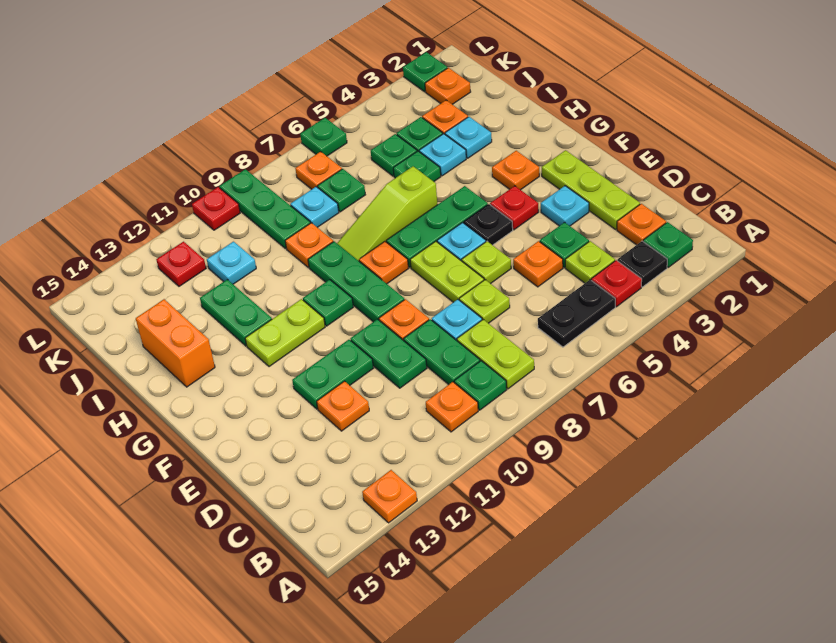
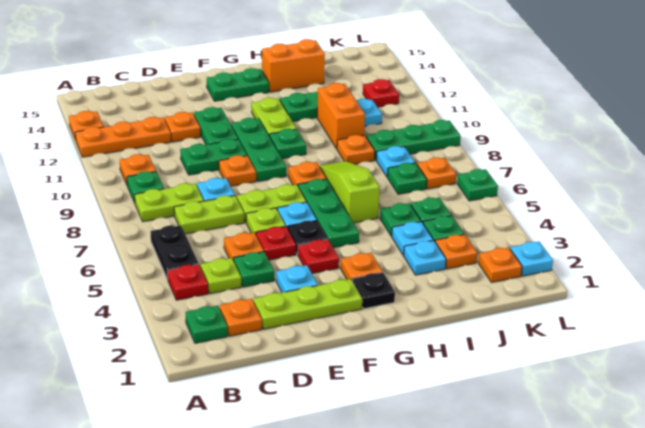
none -> orange plate A12:C12 level 1
black plate B3 level 1 -> black plate G2 level 1
green plate C9:D9 level 1 -> green plate F14:G14 level 1
lime plate D7 level 1 -> lime plate C7:D7 level 1
green plate F9:H9 level 1 -> green plate F9:F11 level 1
none -> orange brick I10:I11 level 1
green plate L2 level 1 -> cyan plate L2 level 1
red plate L10 level 1 -> red plate E5 level 1

